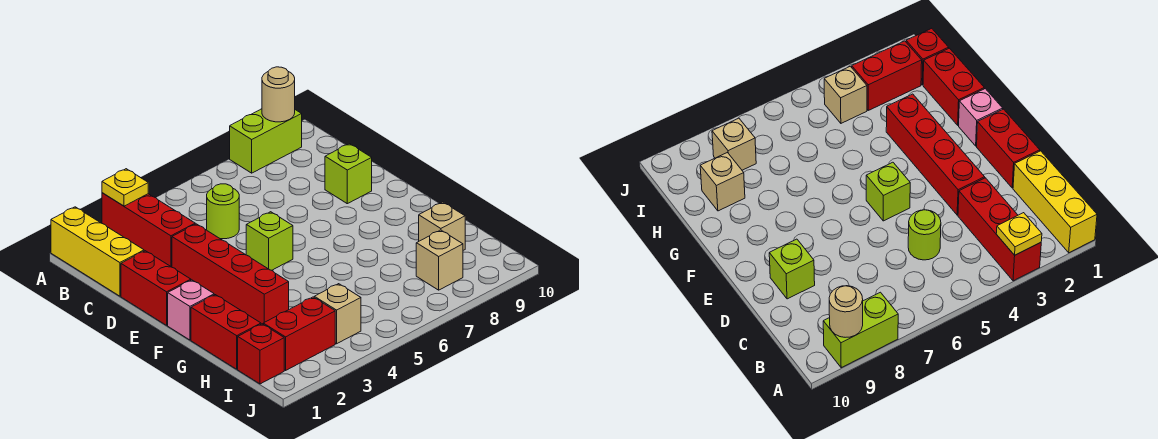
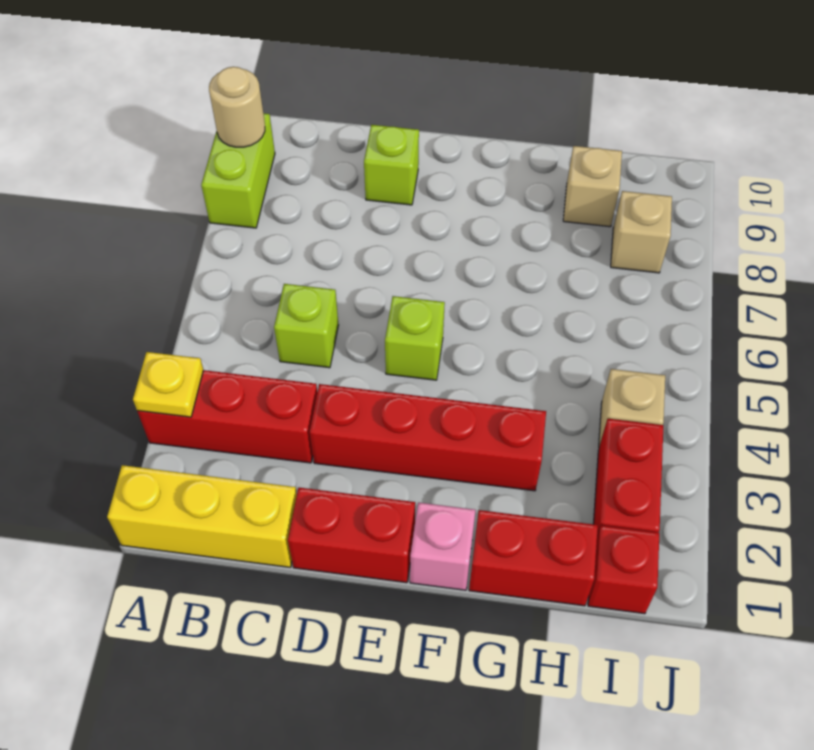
lime round brick C5 level 1 -> lime brick C5 level 1

